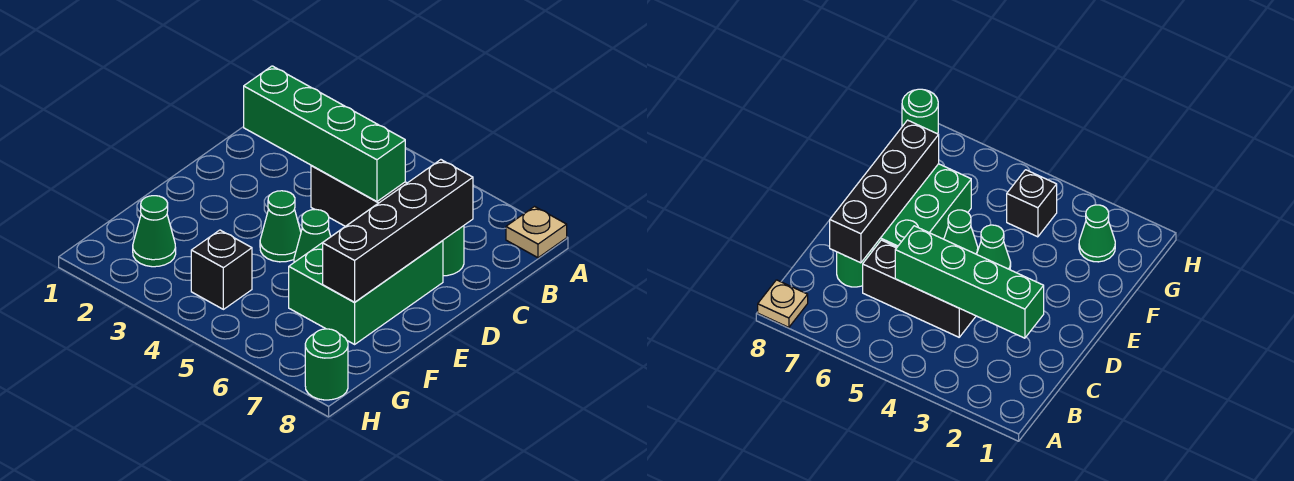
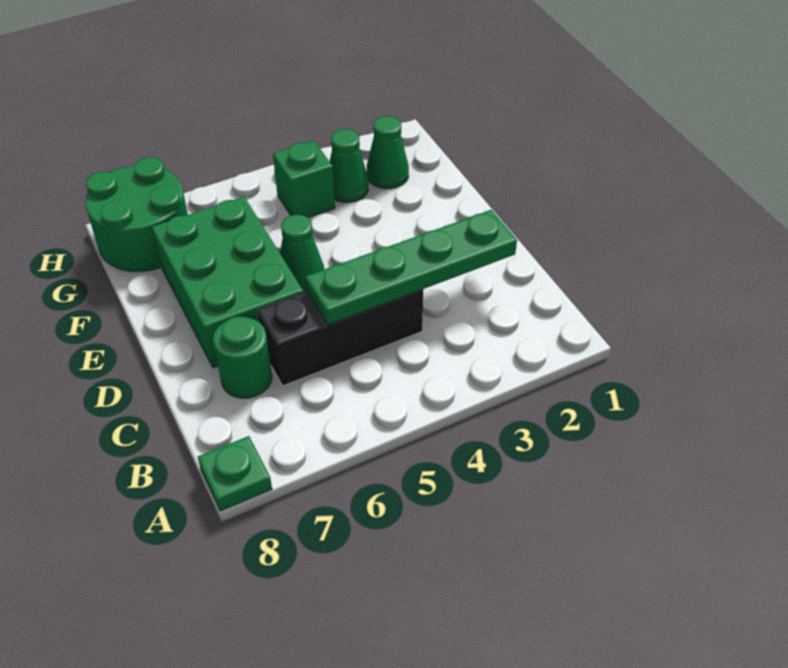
tan plate A8 level 1 -> green plate A8 level 1
green brick C2:C5 level 2 -> green plate C2:C5 level 2
black brick C7:F7 level 2 -> none
green cone E4 level 1 -> green cone G3 level 1
black brick G4 level 1 -> green brick G4 level 1
green round brick H8 level 1 -> green round brick G7:H8 level 1

